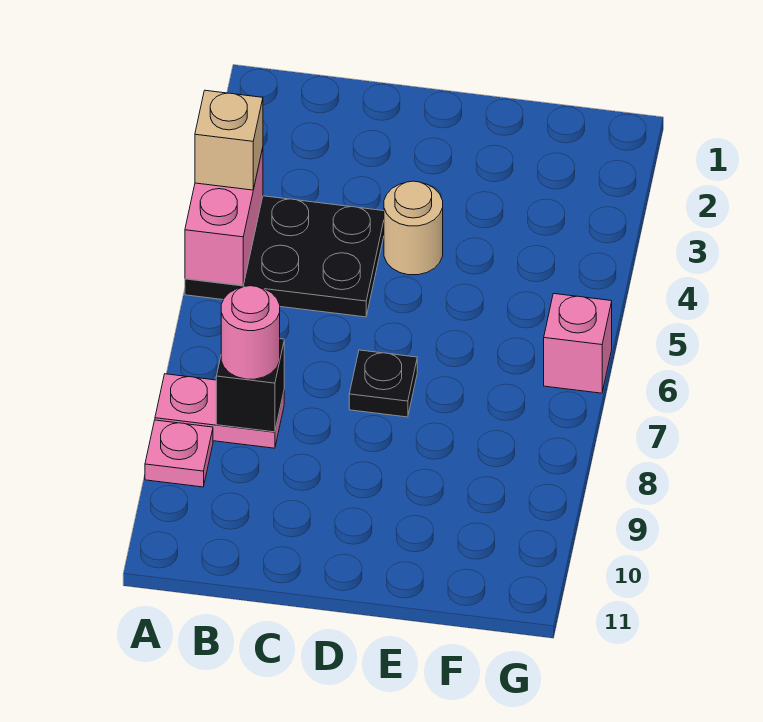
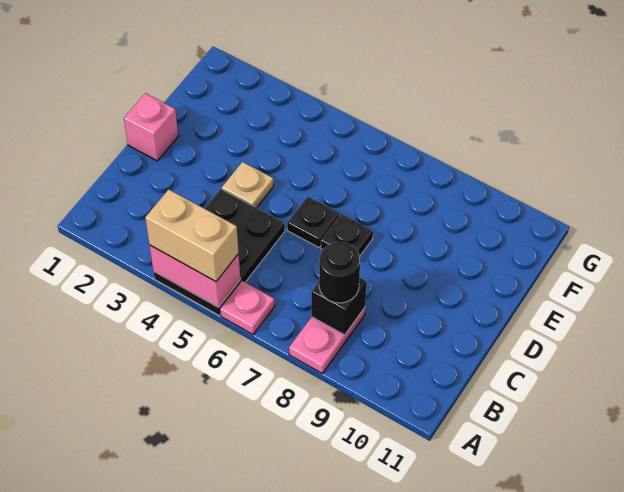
tan brick A4 level 3 -> tan brick A4:A5 level 3
pink plate A9 level 1 -> pink plate A6 level 1
pink round brick B8 level 3 -> black round brick B8 level 3
tan round brick D4 level 1 -> tan plate D4 level 1
none -> black plate D6 level 1
pink brick G6 level 1 -> pink brick D1 level 1

